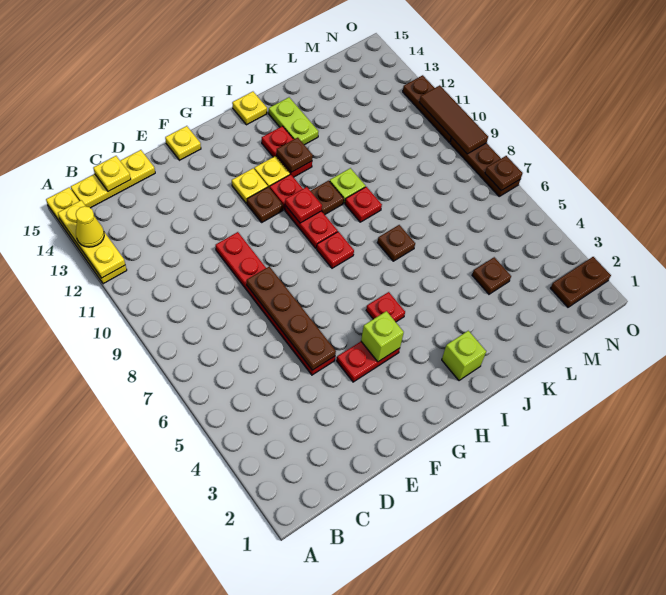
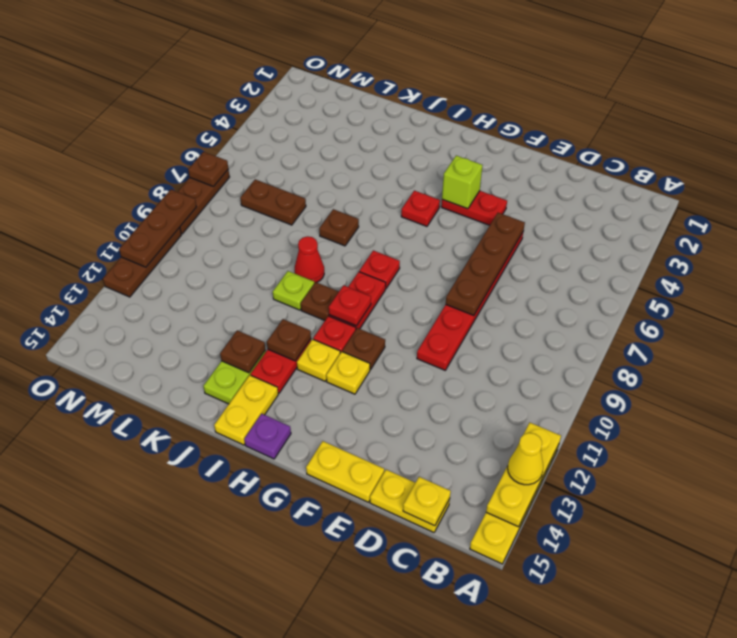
yellow plate B15:D15 level 1 -> yellow plate C15:D15 level 1
yellow plate F15 level 1 -> yellow plate E15:F15 level 1
none -> purple plate H15 level 1
lime brick I2 level 1 -> none
yellow plate I15 level 1 -> yellow plate I14:I15 level 1
red plate J9 level 1 -> red cone J9 level 1
brown plate L4 level 1 -> brown plate J13 level 2
brown plate N2:O2 level 1 -> brown plate L7:M7 level 1
brown tile O9:O11 level 2 -> brown plate O9:O11 level 2

